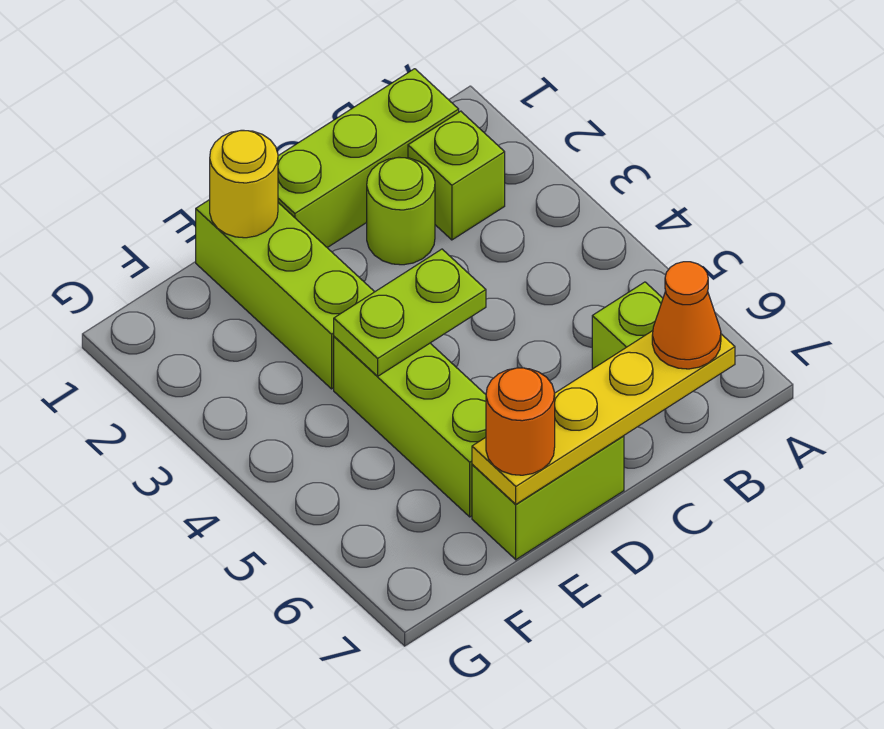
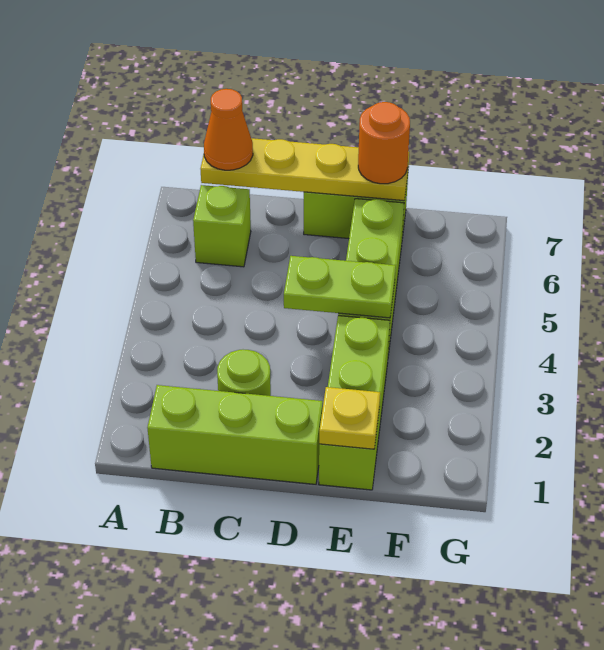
lime brick B2 level 1 -> none
yellow round brick E1 level 2 -> yellow plate E1 level 2

